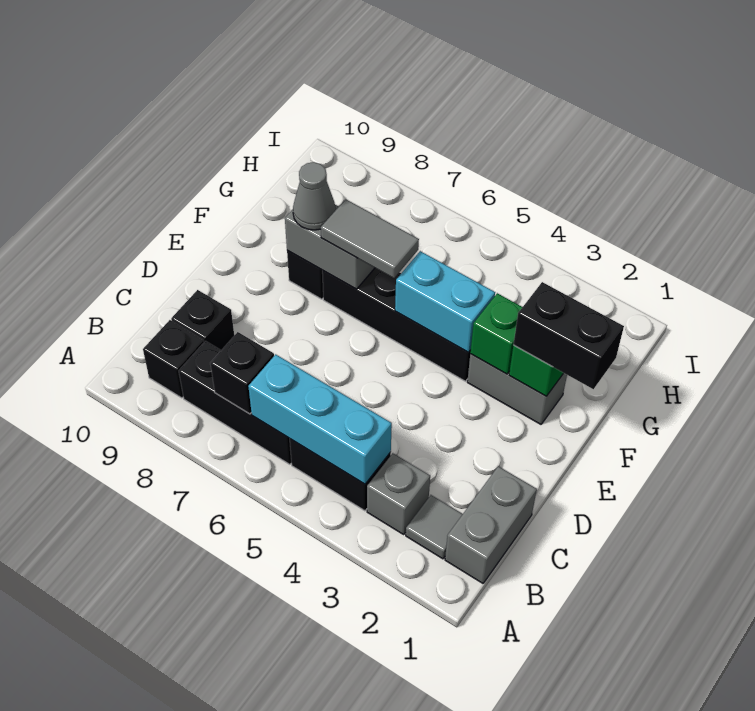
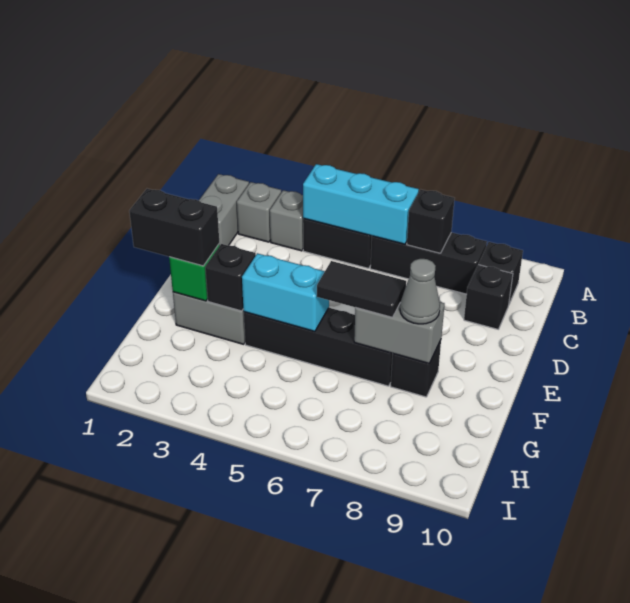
grey tile B2 level 1 -> grey brick B2 level 1
green brick F3 level 2 -> black brick F3 level 2
grey tile F6:F7 level 3 -> black tile F6:F7 level 3

